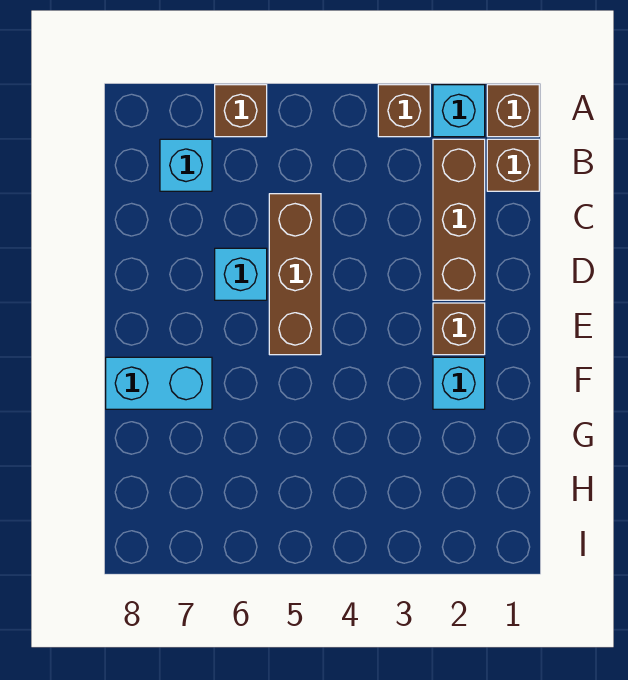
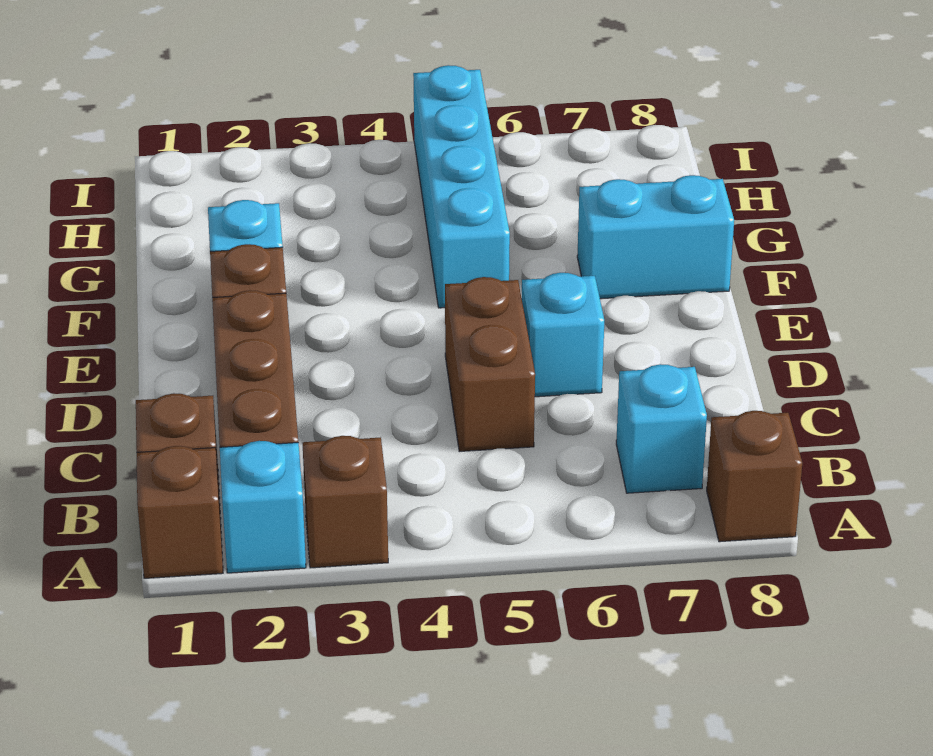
brown brick A6 level 1 -> brown brick A8 level 1
brown brick C5:E5 level 1 -> brown brick C5:D5 level 1
none -> cyan brick F5:I5 level 1

